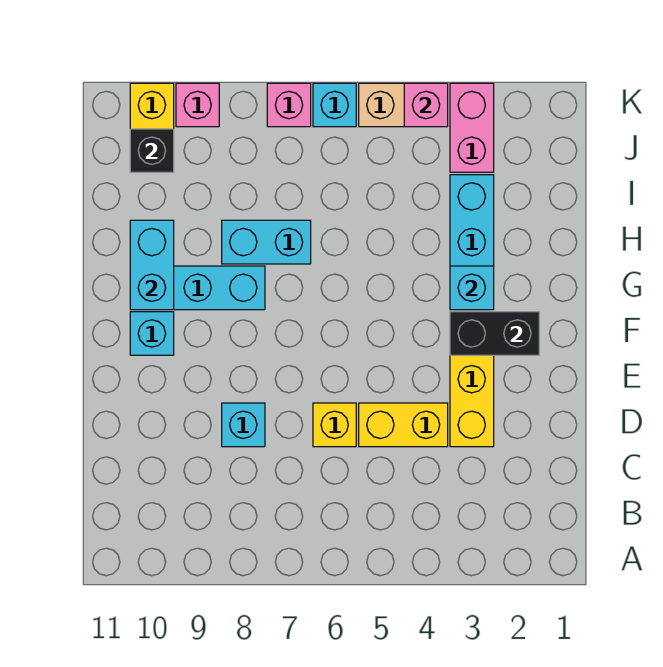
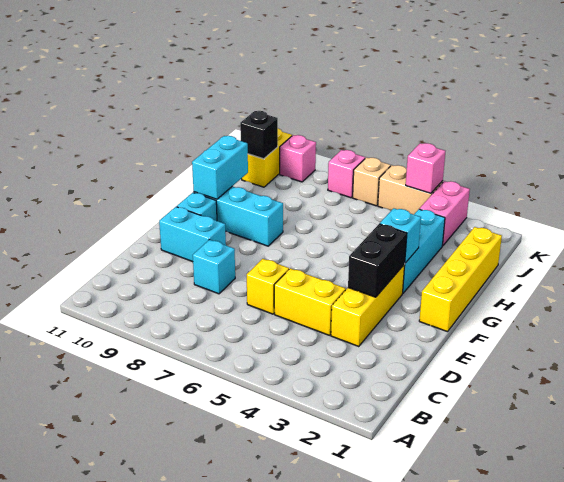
none -> yellow brick F1:I1 level 1
black brick F2:F3 level 2 -> black brick E3:F3 level 2
cyan brick H7:H8 level 1 -> cyan brick E9:E10 level 1
cyan brick K6 level 1 -> tan brick K6 level 1

